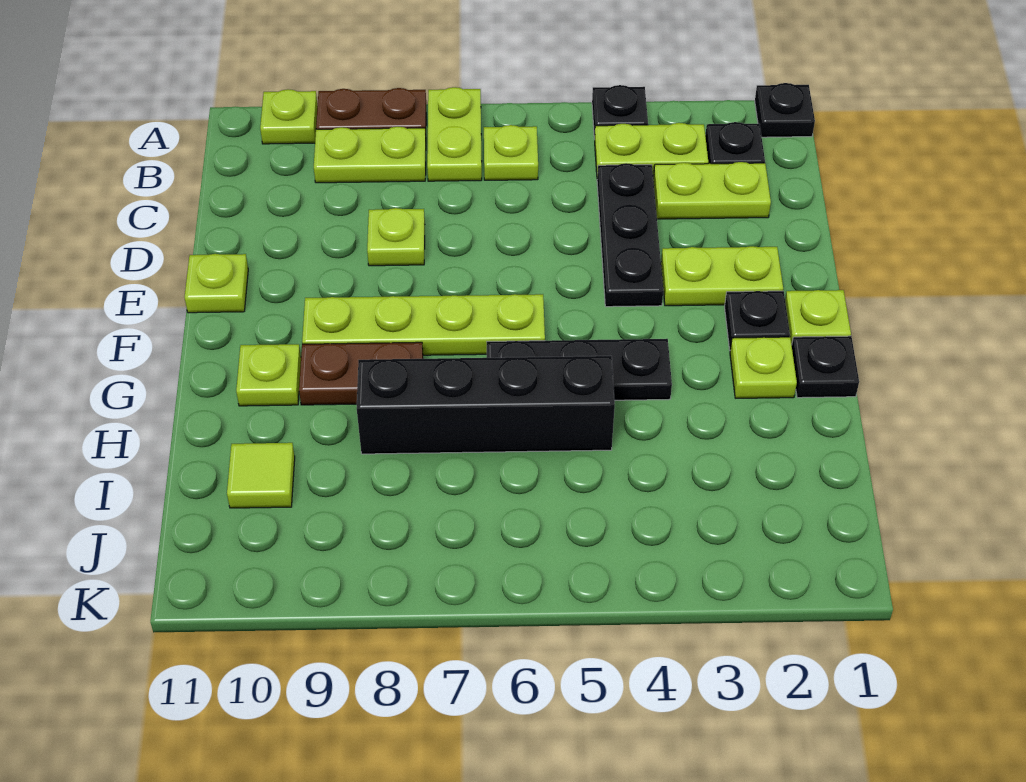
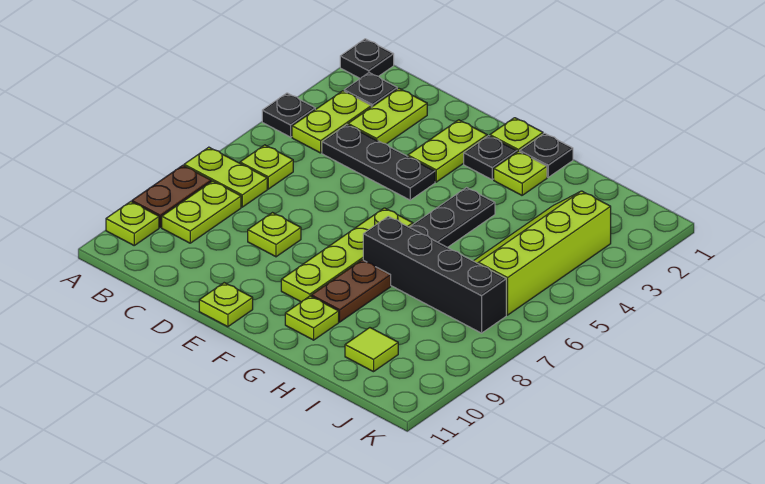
black brick H5:H8 level 1 -> black brick G7:J7 level 1
none -> lime slope I3:J6 level 1 top J

